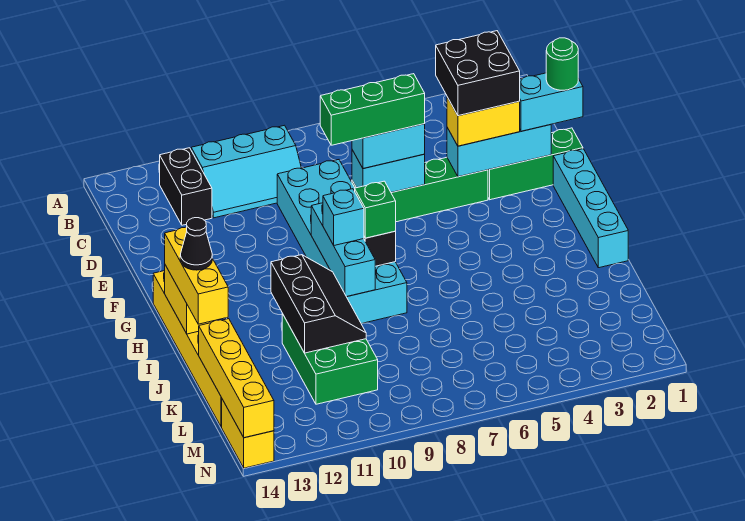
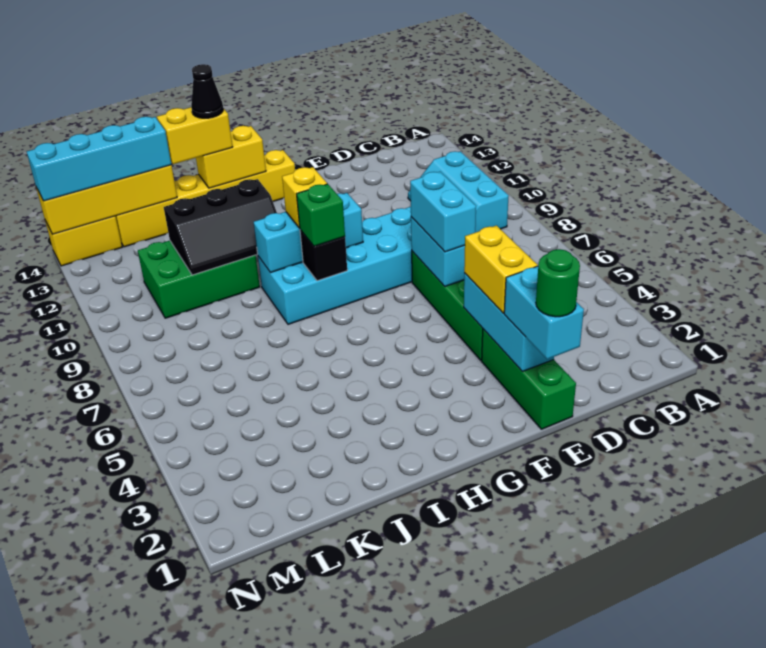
black brick B12:C12 level 1 -> none
black brick D3:E4 level 4 -> none
green brick E6:E8 level 4 -> none
cyan brick F1:I1 level 1 -> cyan brick K14:N14 level 3
cyan brick H9 level 3 -> yellow brick H9 level 3
yellow brick H14:J14 level 3 -> yellow brick I14:J14 level 3

